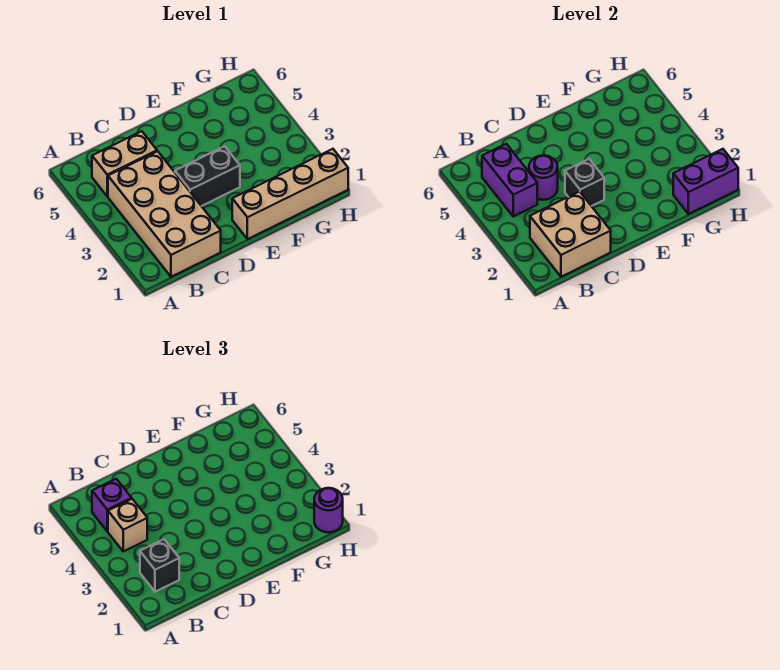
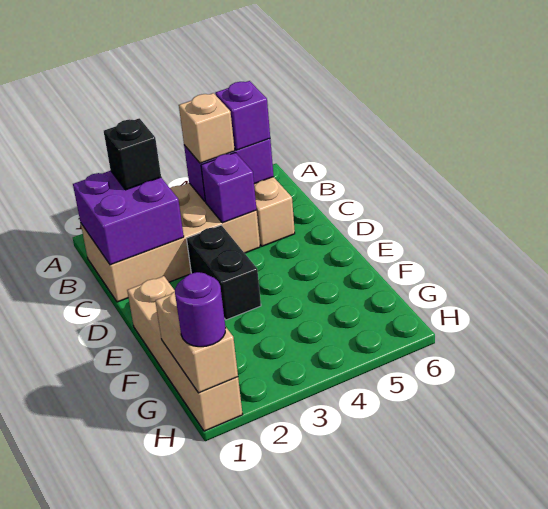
tan brick B1:C2 level 2 -> purple brick B1:C2 level 2
purple round brick C4 level 2 -> purple brick C4 level 2
black brick D3 level 2 -> none
purple brick G1:H1 level 2 -> tan brick G1:H1 level 2

